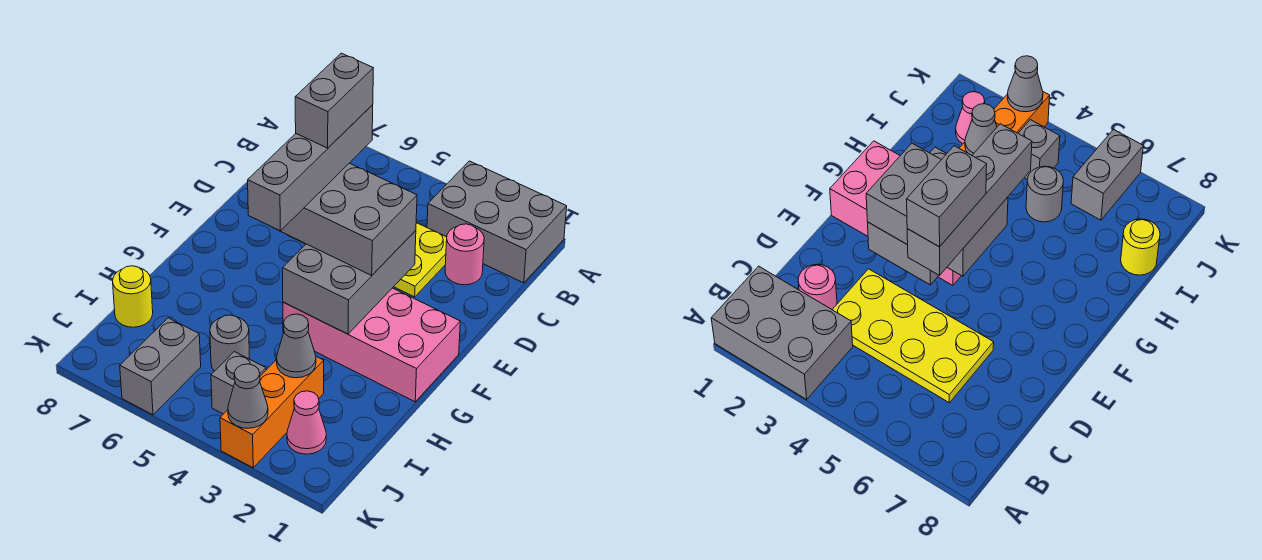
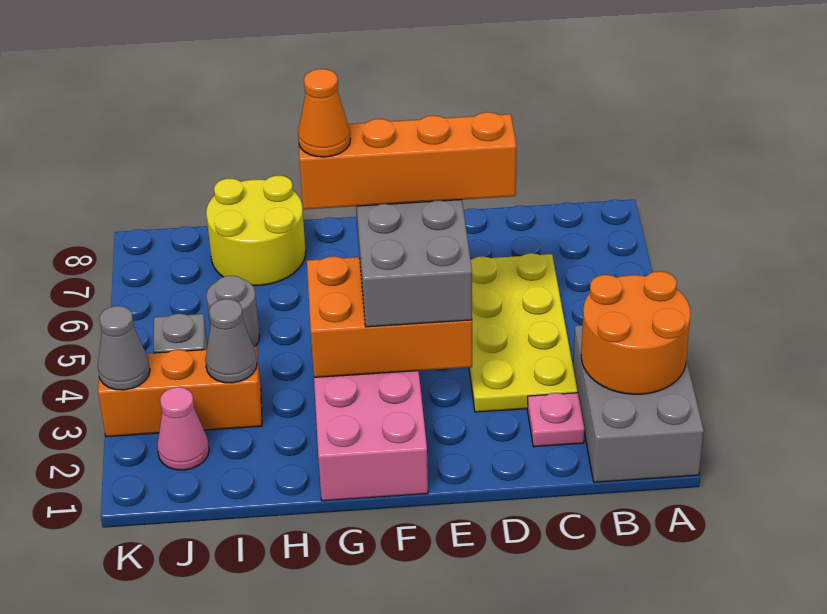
none -> orange round brick A2:B3 level 2
pink round brick C2 level 1 -> pink plate C2 level 1
grey brick D5:G5 level 4 -> orange brick D5:G5 level 4
grey brick D5:E5 level 5 -> none
grey brick E3:G4 level 2 -> orange brick E3:G4 level 2
none -> orange cone G5 level 5
yellow round brick I8 level 1 -> yellow round brick H7:I8 level 1
grey brick J6:K6 level 1 -> none

